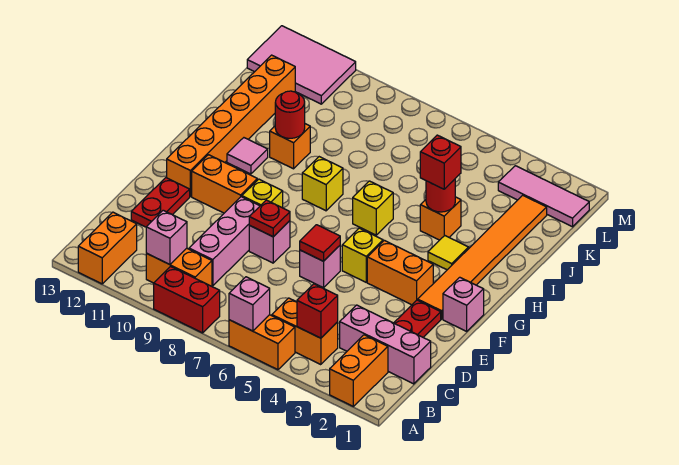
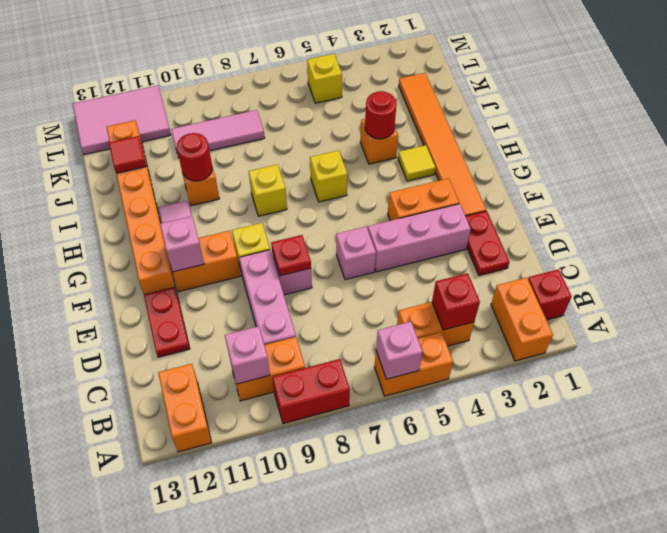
pink brick C1:C3 level 1 -> pink brick E3:E5 level 1
red tile E6 level 2 -> red tile J12 level 2
pink brick F1 level 1 -> pink brick F11 level 2
yellow brick F5 level 1 -> yellow brick L5 level 1
red brick I4 level 3 -> red brick B1 level 1
pink tile L1:L3 level 1 -> pink tile K8:K10 level 1

